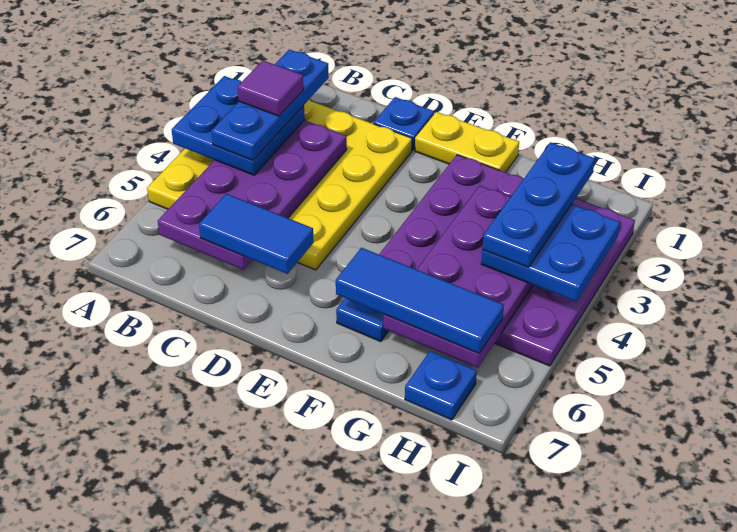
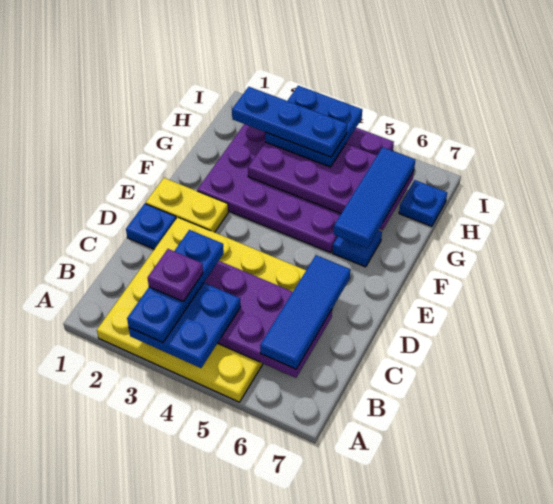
blue plate B2:B4 level 4 -> blue plate A3:C3 level 4
purple tile B3 level 5 -> purple plate B3 level 5
blue tile C6:D6 level 3 -> blue tile B6:D6 level 3
yellow plate E1:F1 level 1 -> yellow plate E1:E2 level 1

